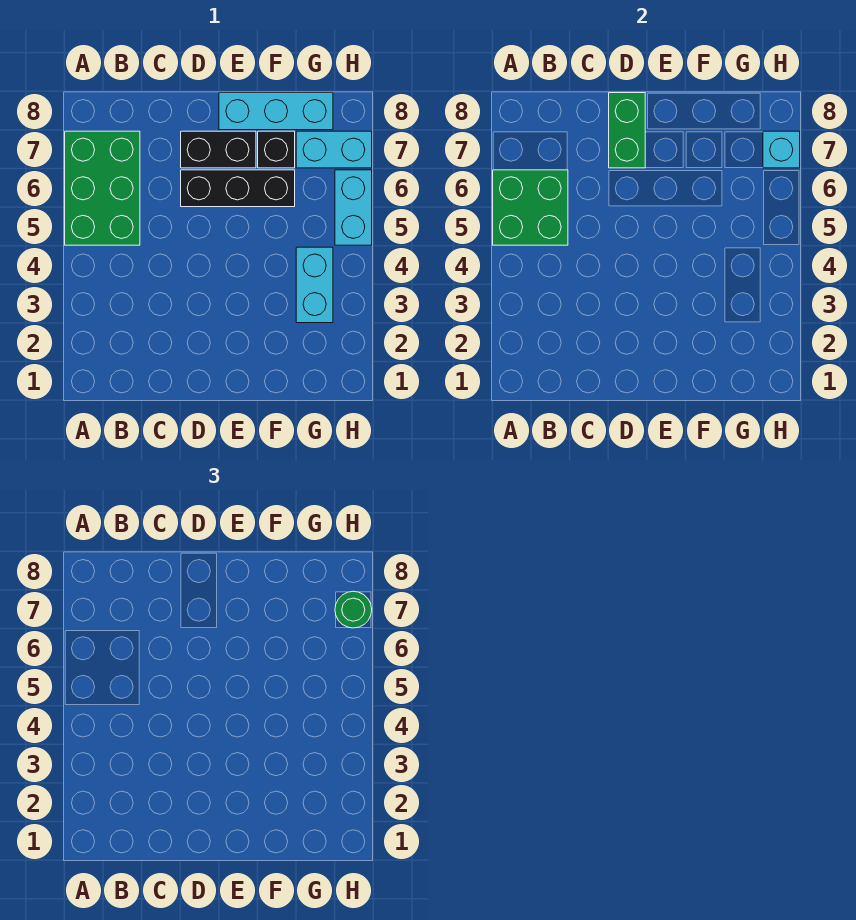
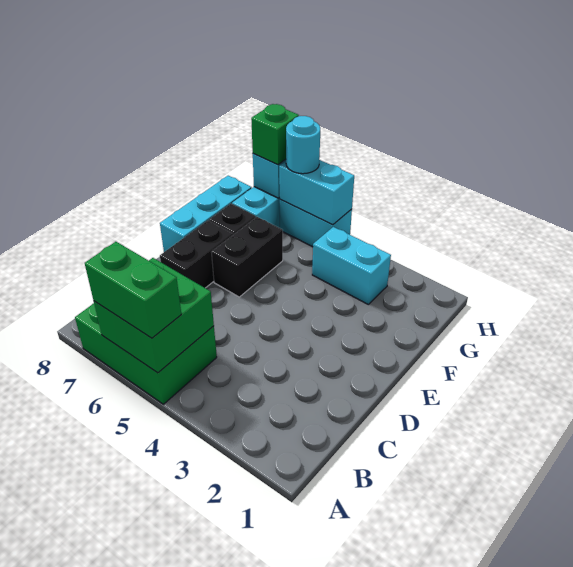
black brick D6:F6 level 1 -> black brick E6:F6 level 1
green brick D7:D8 level 2 -> green brick A5:A6 level 3
none -> cyan brick H5:H6 level 2
none -> cyan round brick H6 level 3
green round brick H7 level 3 -> green brick H7 level 3

